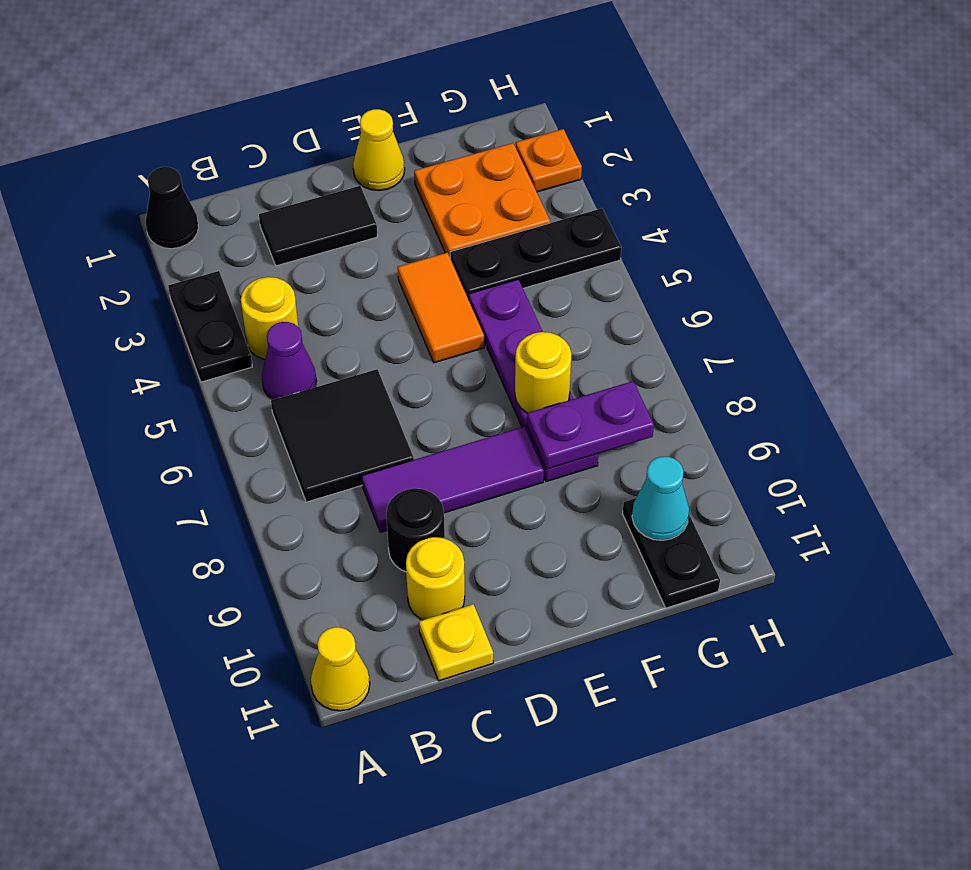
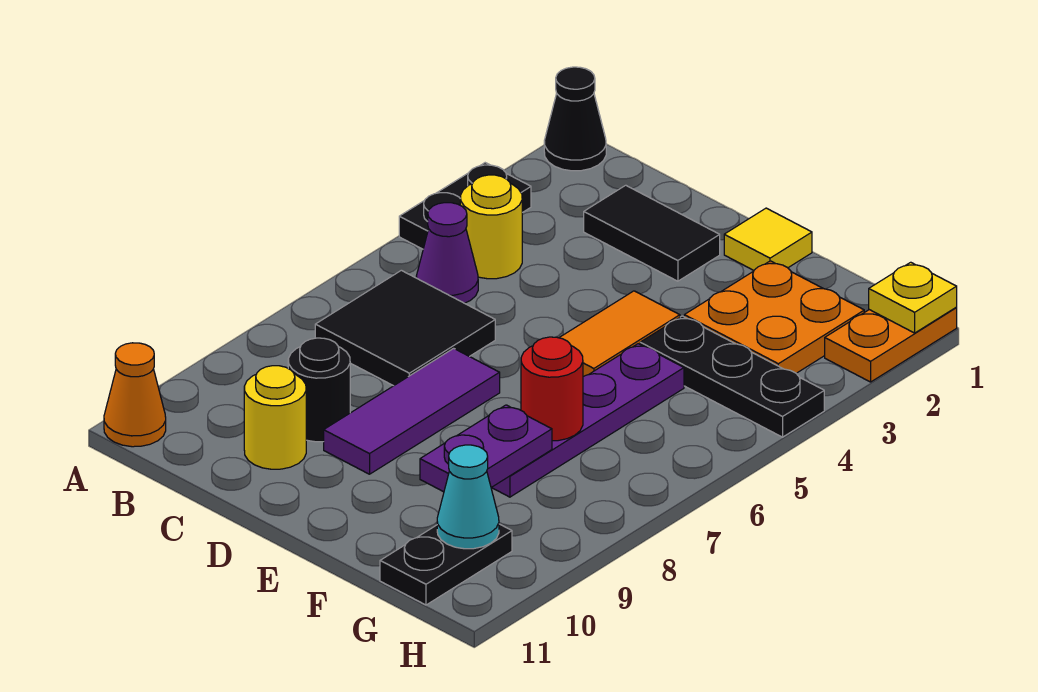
yellow cone A11 level 1 -> orange cone A11 level 1
purple tile C8:E8 level 1 -> purple tile D7:D9 level 1
yellow plate C11 level 1 -> yellow plate H1 level 2
yellow cone E1 level 1 -> yellow tile E1 level 1
yellow round brick F7 level 2 -> red round brick F7 level 2
purple plate F8:G8 level 2 -> purple plate F8:F9 level 2
orange plate H2 level 1 -> orange plate H1:H2 level 1

